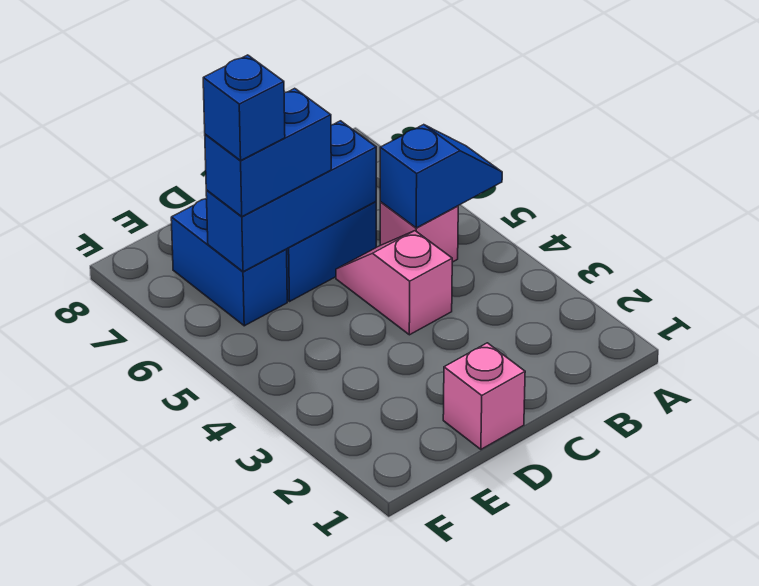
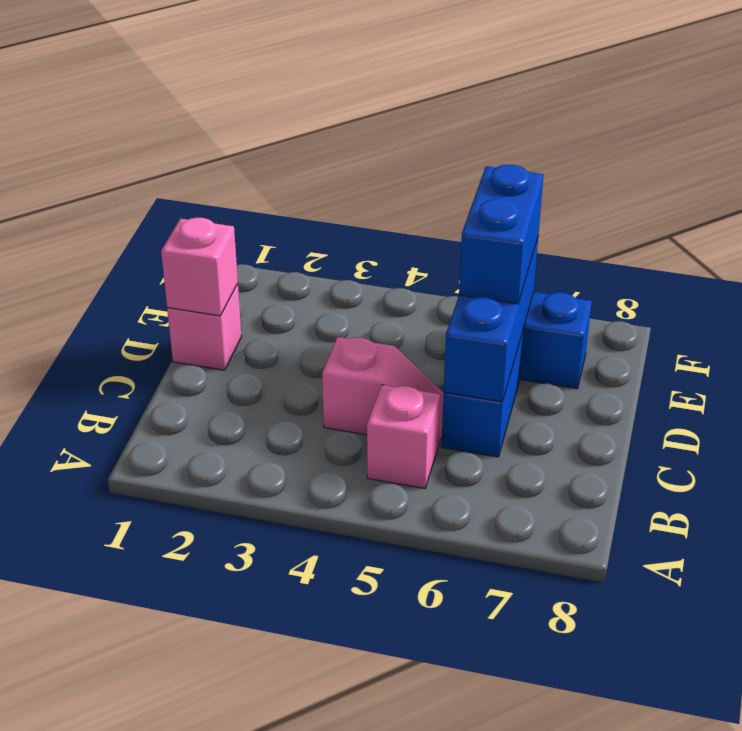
blue slope A5:B5 level 2 top B -> none
none -> pink brick D1 level 2
blue brick E6 level 4 -> none

